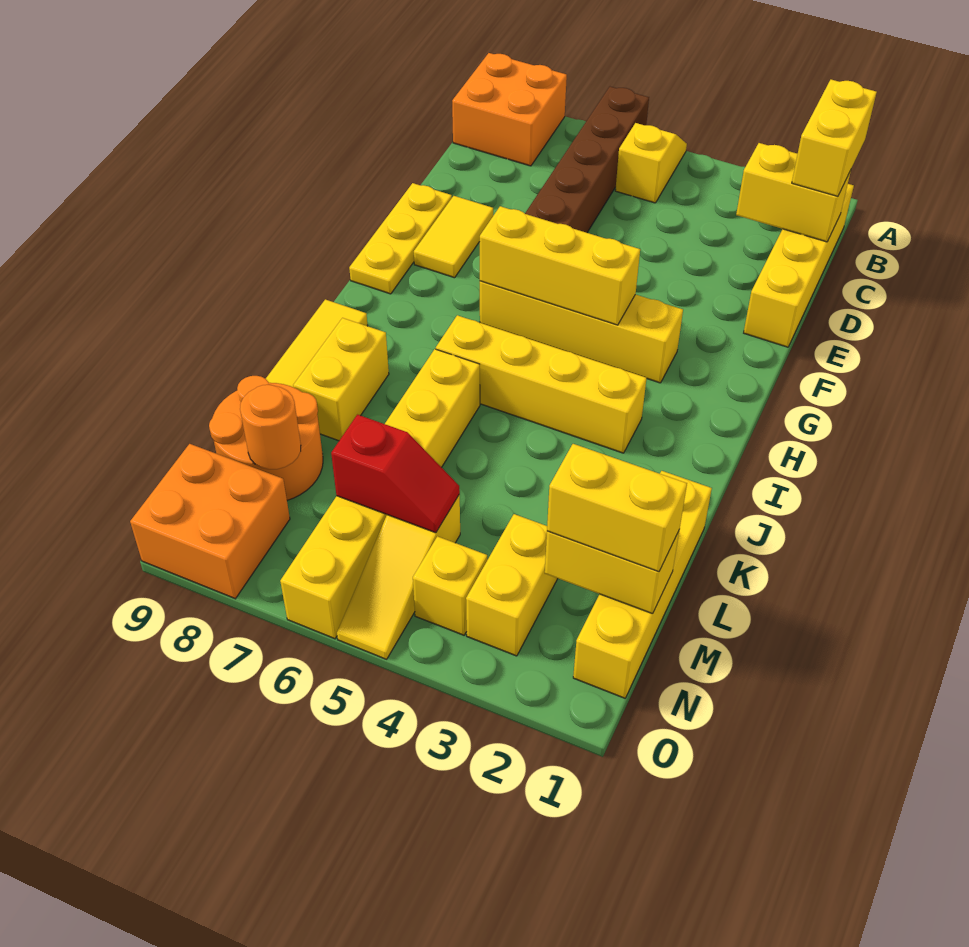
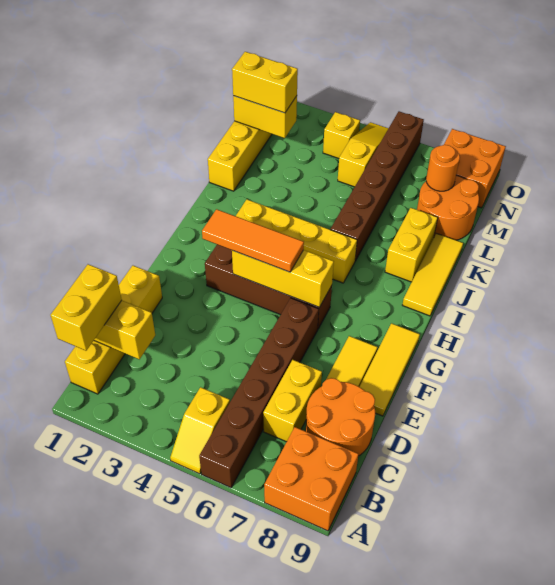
none -> orange round brick C8:D9 level 1
yellow plate E9:G9 level 1 -> yellow tile E9:G9 level 1
yellow brick G3:G6 level 1 -> brown brick G3:G6 level 1
none -> orange tile G3:G5 level 3
yellow brick J6:O6 level 1 -> brown brick J6:O6 level 1
yellow brick M3:N3 level 1 -> yellow brick C7:D7 level 1
red slope M5:M6 level 2 top 6 -> none

